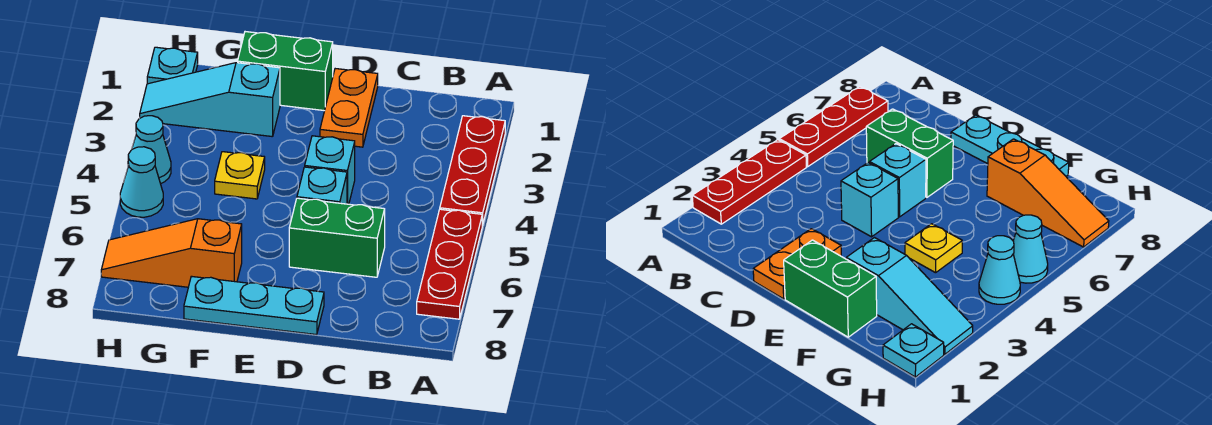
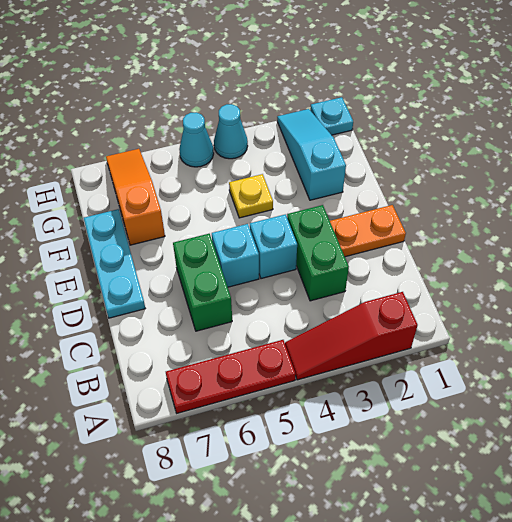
red plate A2:A4 level 1 -> red slope A2:A4 level 1 top 2
green brick E1:F1 level 1 -> green brick C3:D3 level 1

